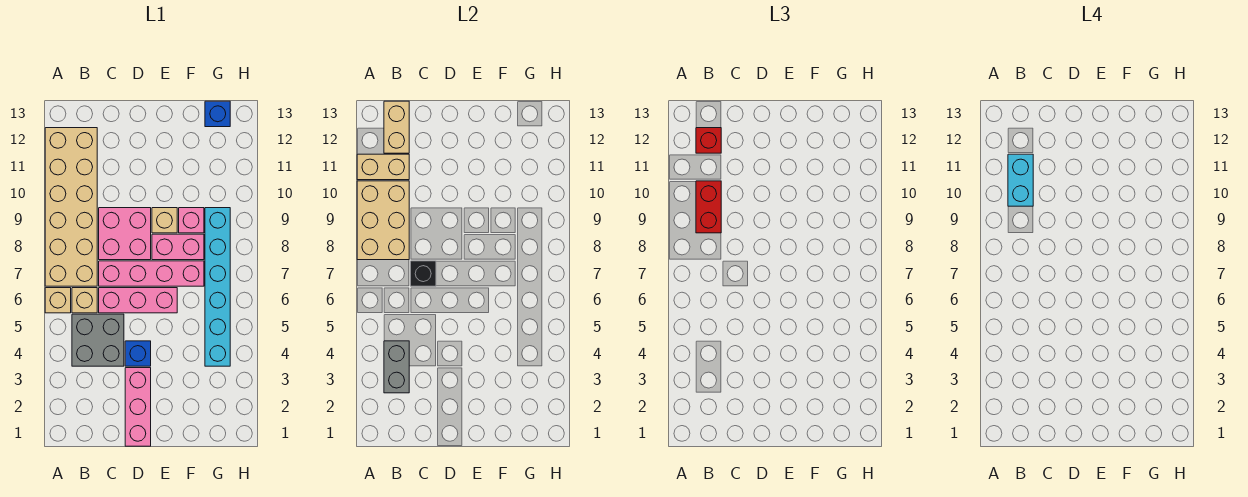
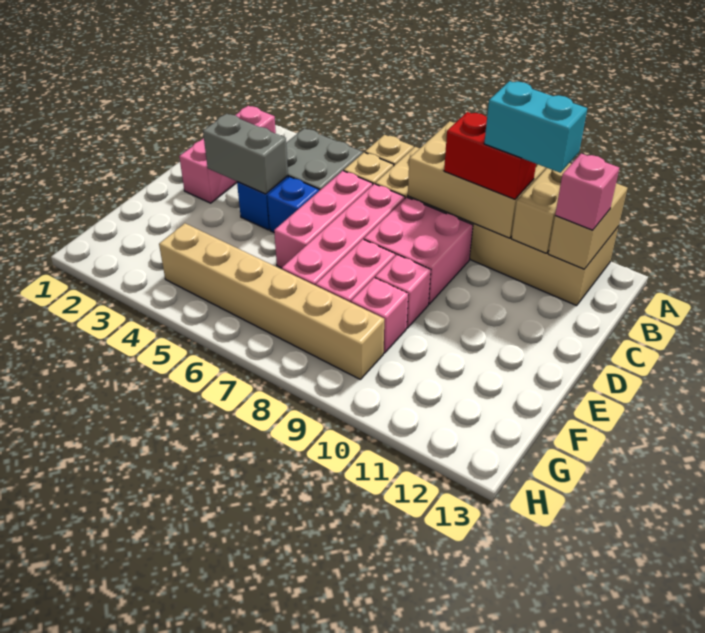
grey brick B3:B4 level 2 -> grey brick D3:D4 level 2
tan brick B12:B13 level 2 -> tan brick A12:B12 level 2
red brick B12 level 3 -> pink brick B12 level 3
black brick C7 level 2 -> none
pink brick D1:D3 level 1 -> pink brick B2:D2 level 1
tan brick E9 level 1 -> pink brick E9 level 1
cyan brick G4:G9 level 1 -> tan brick G4:G9 level 1
blue brick G13 level 1 -> blue brick D5 level 1

